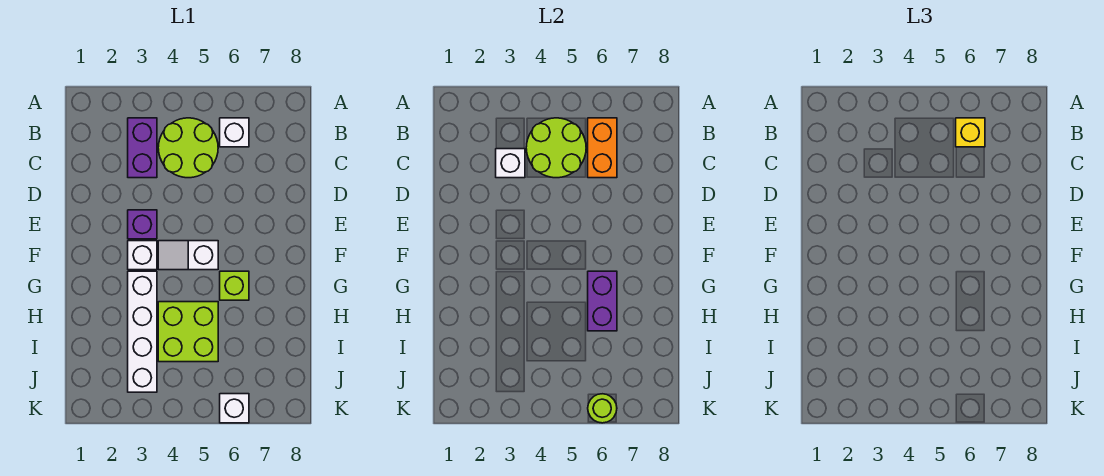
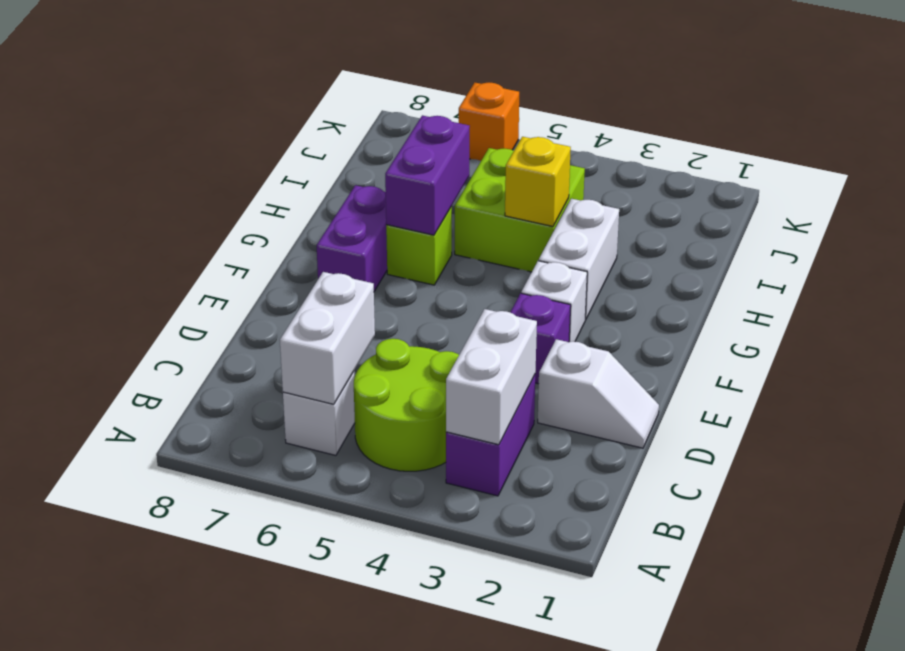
lime round brick B4:C5 level 2 -> none
orange brick B6:C6 level 2 -> white brick B6:C6 level 2
yellow brick B6 level 3 -> yellow brick H4 level 2
white brick C3 level 2 -> white brick B3:C3 level 2
white slope F4:F5 level 1 top 5 -> white slope D1:D2 level 1 top 2
none -> purple brick F7:G7 level 1
white brick G3:J3 level 1 -> white brick G3:H3 level 1
white brick K6 level 1 -> orange brick K6 level 1
lime round brick K6 level 2 -> none

